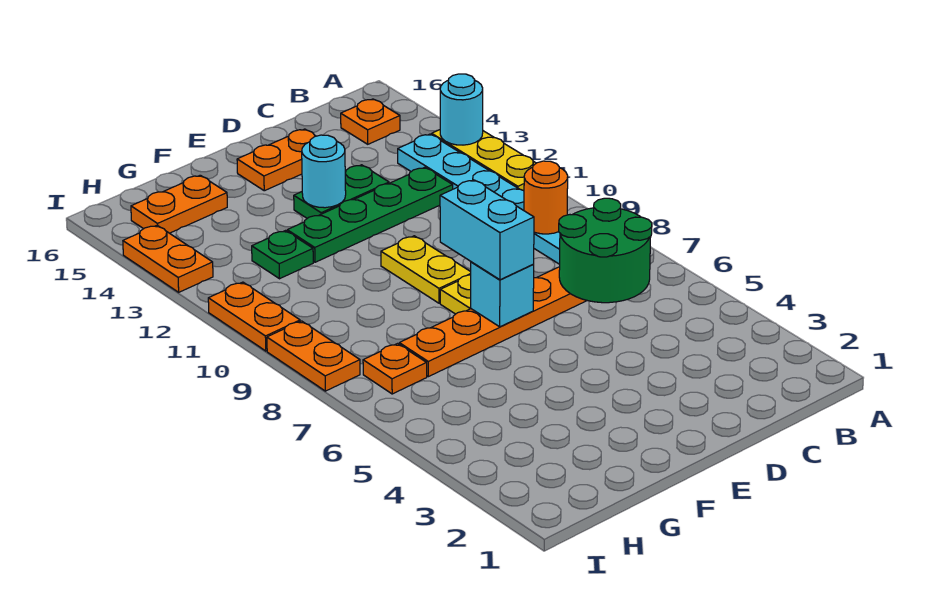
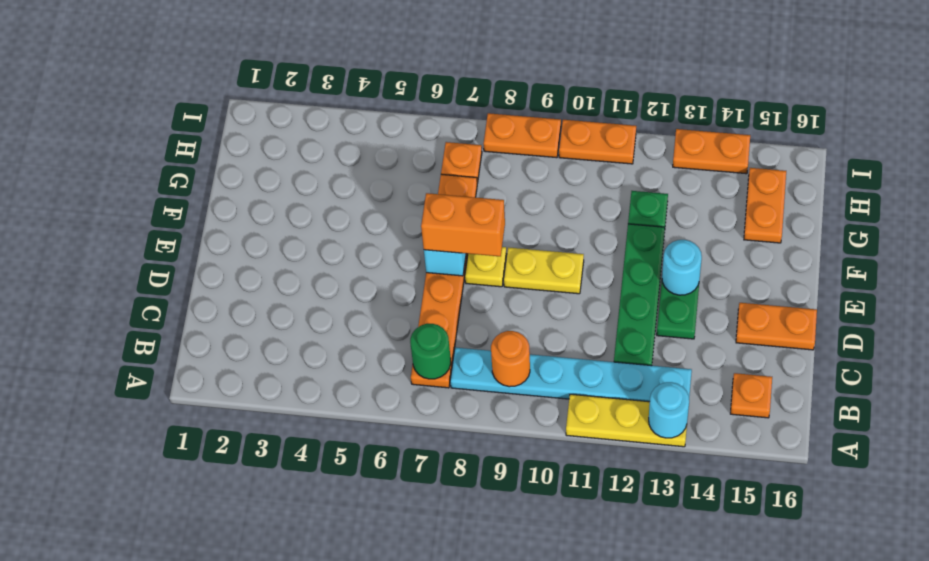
green round brick B6:C7 level 2 -> green round brick B7 level 2
orange plate D15:E15 level 1 -> orange plate D15:D16 level 1
cyan brick E7:E8 level 3 -> orange brick E7:E8 level 3

